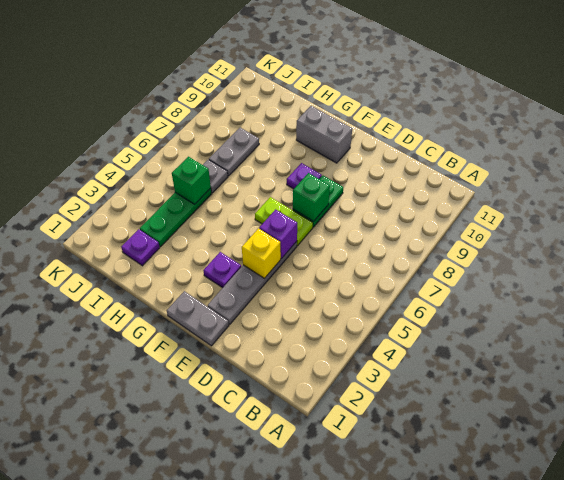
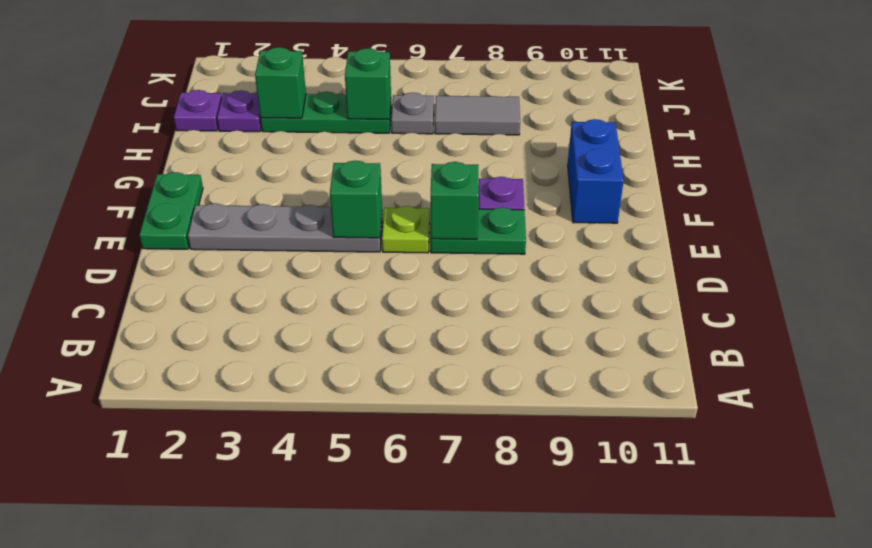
grey plate E1:F1 level 1 -> green plate E1:F1 level 1
yellow brick E4 level 2 -> none
purple brick E5 level 2 -> green brick E5 level 2
lime plate E6:F6 level 1 -> lime plate E6 level 1
purple plate F3 level 1 -> purple plate I1 level 1
grey brick F10:G10 level 1 -> blue brick F10:G10 level 1
none -> green brick I3 level 2
grey plate I7:I8 level 1 -> grey tile I7:I8 level 1

